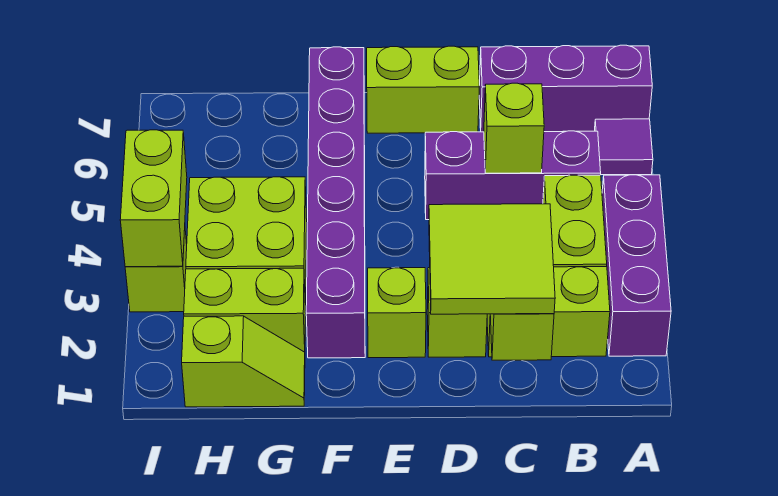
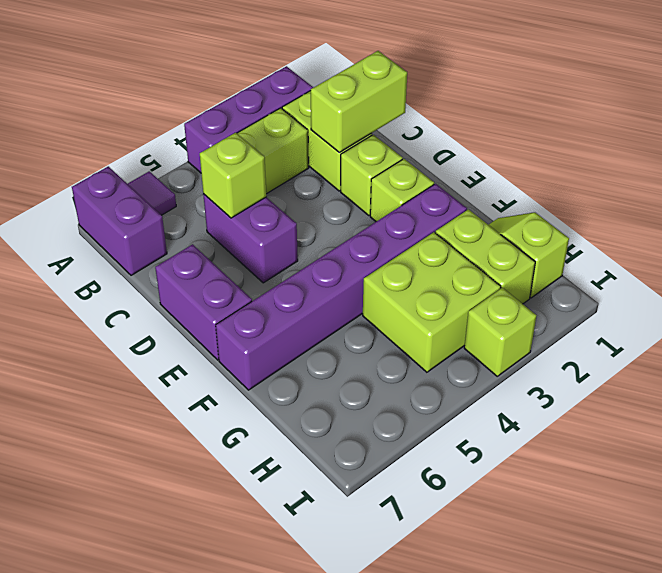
purple brick A7:C7 level 1 -> purple brick A7:B7 level 1
purple brick B5:D5 level 1 -> purple brick C5:D5 level 1
lime tile C1:D2 level 3 -> none
lime brick D7:E7 level 1 -> purple brick D7:E7 level 1
lime brick I3:I4 level 2 -> none

